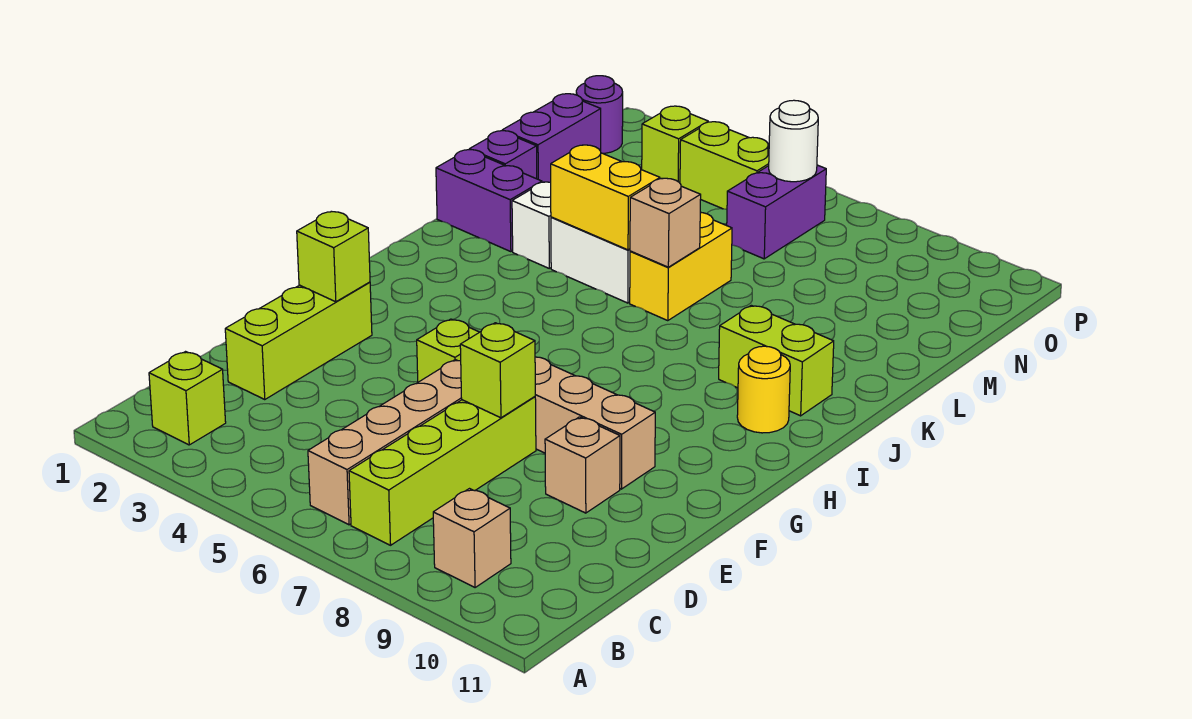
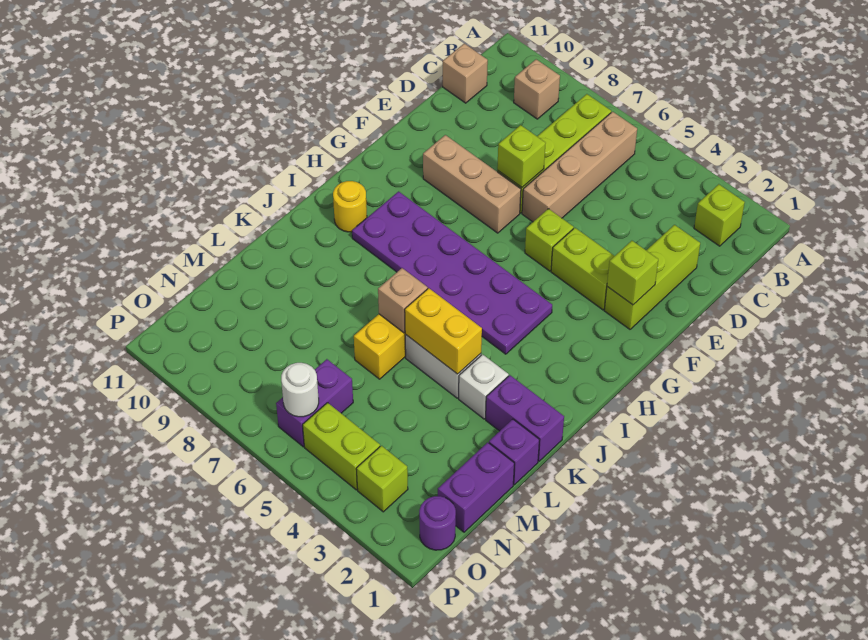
tan brick E9 level 1 -> tan brick C11 level 1
none -> purple plate H4:I9 level 1
lime brick J9:J10 level 1 -> lime brick F3:F4 level 1

